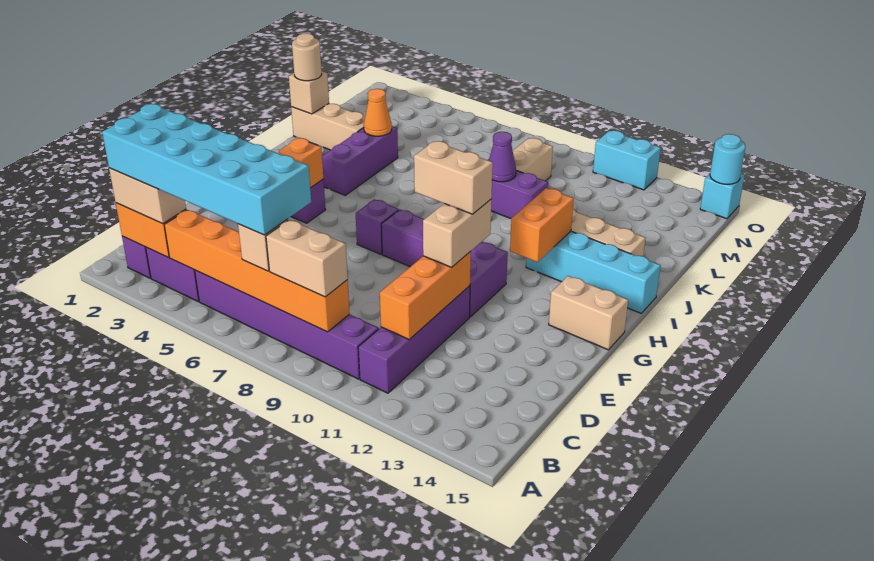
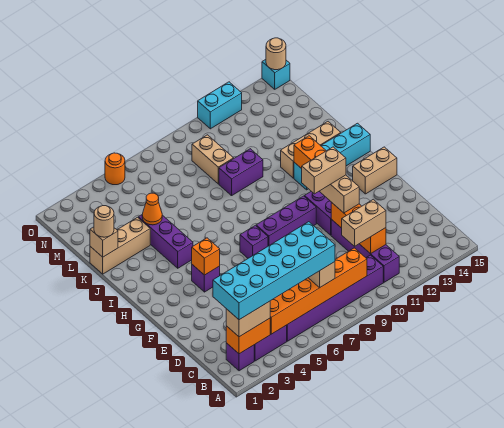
tan brick B8:B9 level 3 -> tan brick C10:C11 level 3
purple cone K9 level 2 -> none
none -> orange round brick O5 level 1
cyan round brick O15 level 2 -> tan round brick O15 level 2

